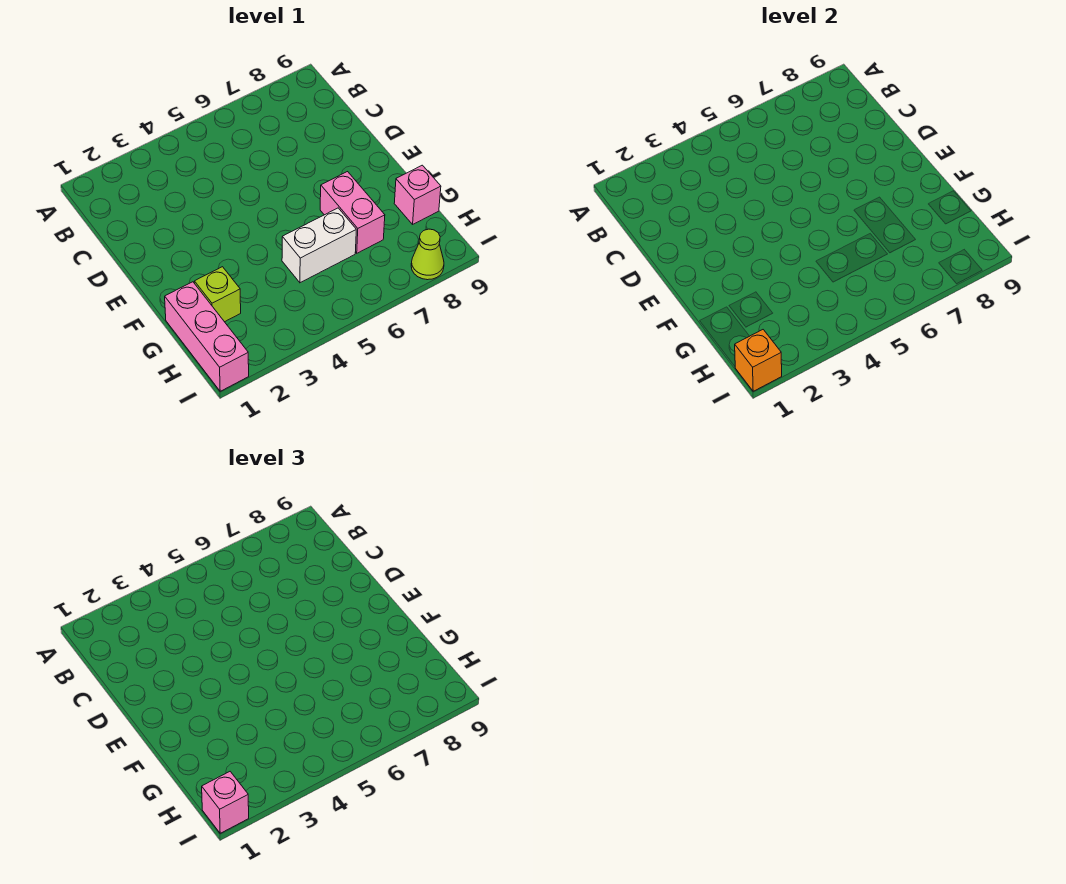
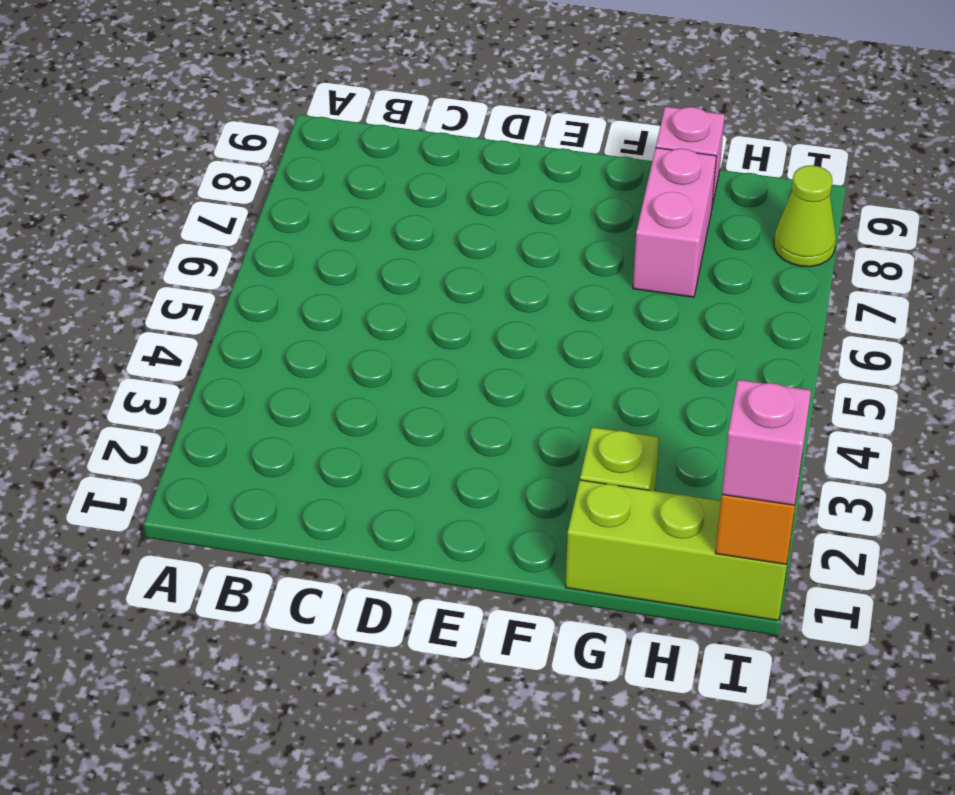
pink brick F7:G7 level 1 -> pink brick G7:G8 level 1
pink brick G1:I1 level 1 -> lime brick G1:I1 level 1
white brick G5:G6 level 1 -> none

